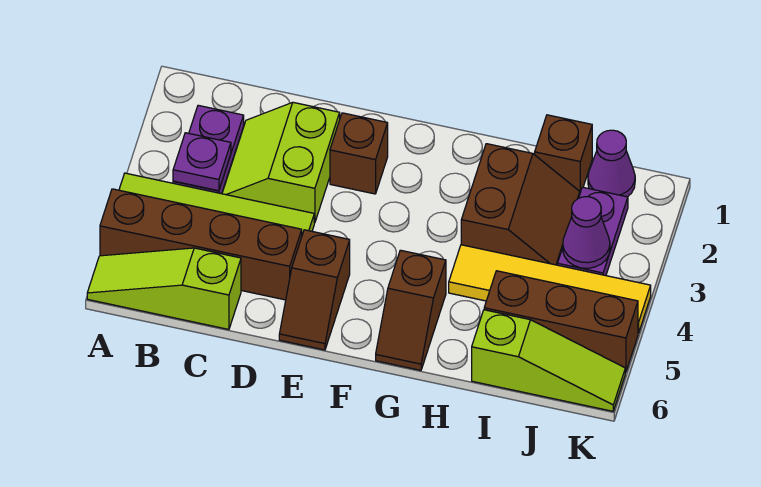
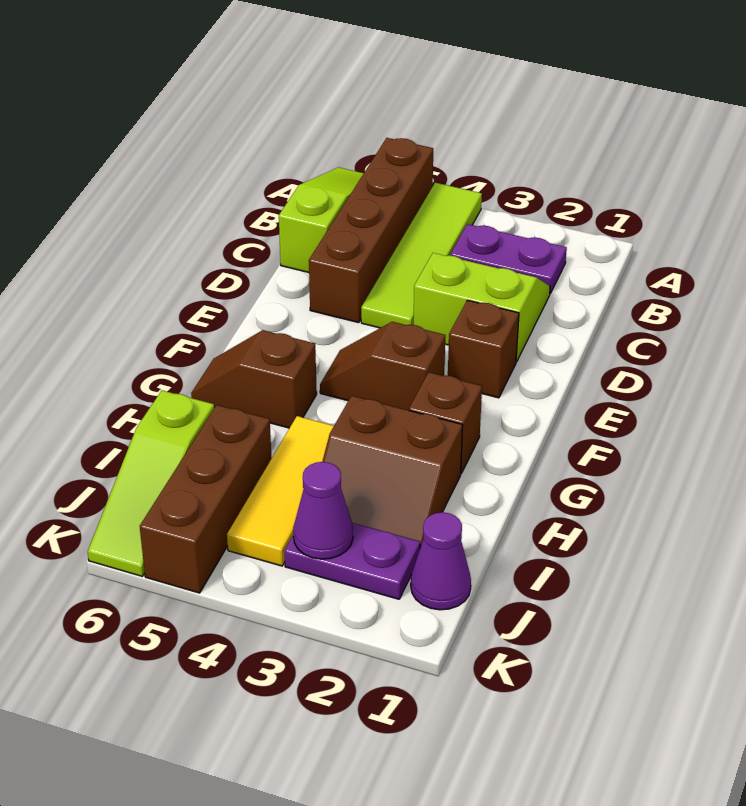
purple plate B3 level 2 -> none
brown slope E5:E6 level 1 top 5 -> brown slope F3:F4 level 1 top 3
yellow tile H4:K4 level 1 -> yellow tile H4:J4 level 1
brown brick I1 level 1 -> brown brick G2 level 1

